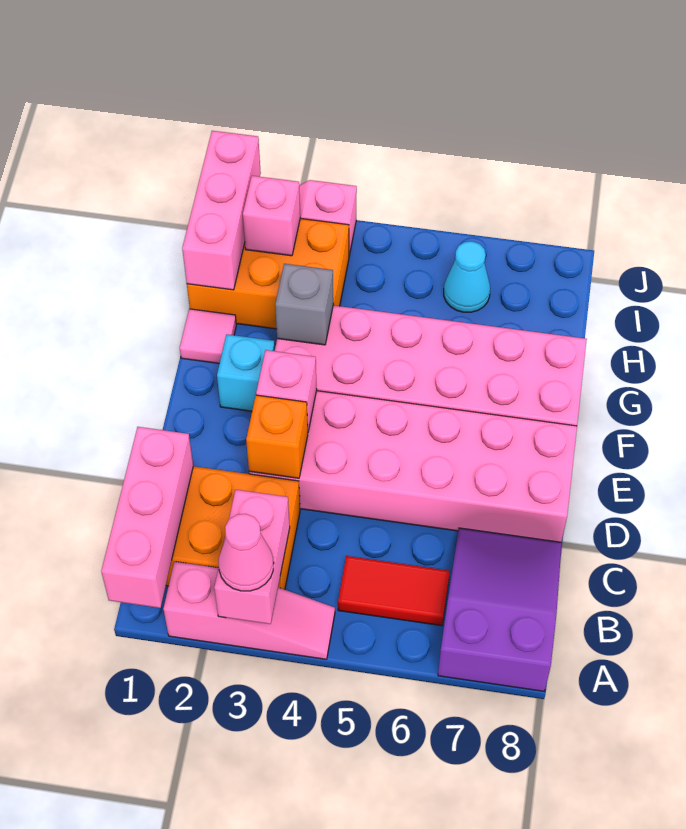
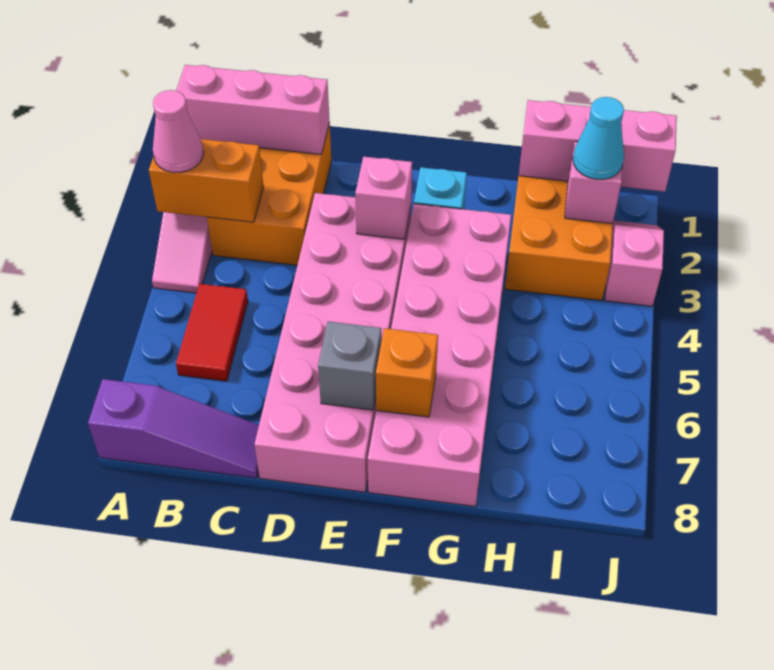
pink brick A3:B3 level 2 -> orange brick A3:B3 level 2
purple slope A7:C8 level 1 top A -> purple slope A8:C8 level 1 top A
orange brick D3 level 2 -> orange brick F7 level 2
pink tile G1 level 1 -> none
grey brick G3 level 2 -> grey brick E7 level 2
cyan cone I6 level 1 -> cyan cone I2 level 3

